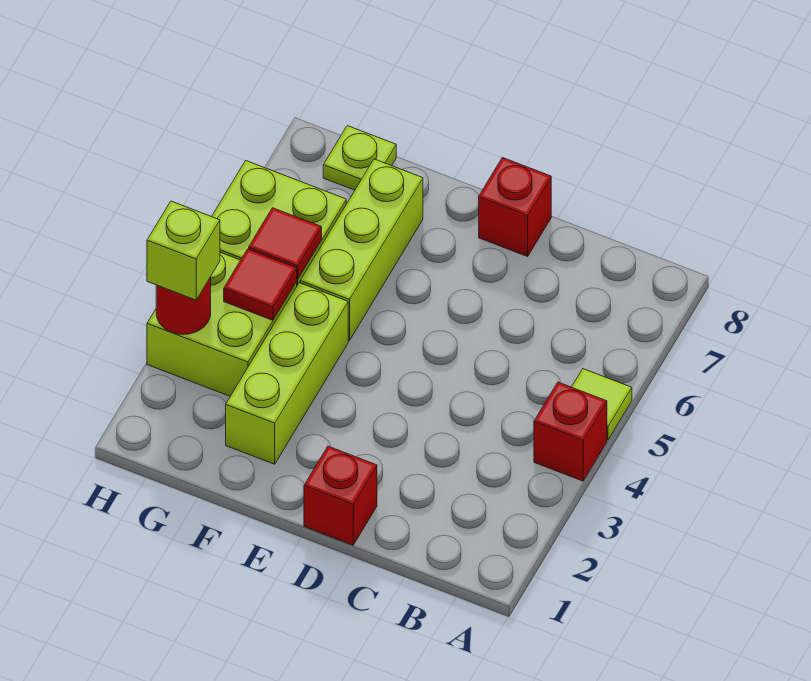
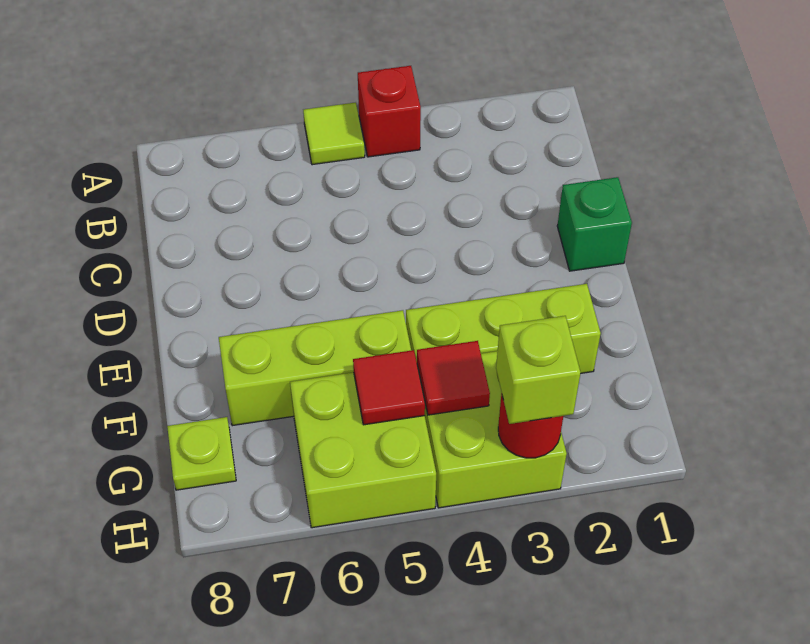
red brick D1 level 1 -> green brick D1 level 1
red brick D8 level 1 -> none

